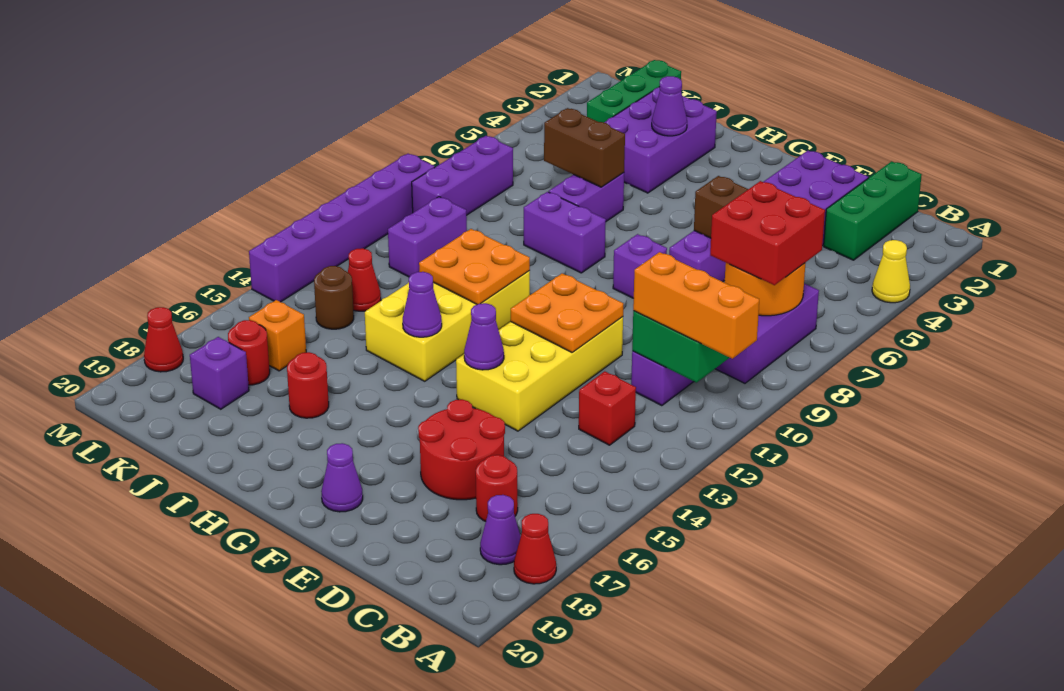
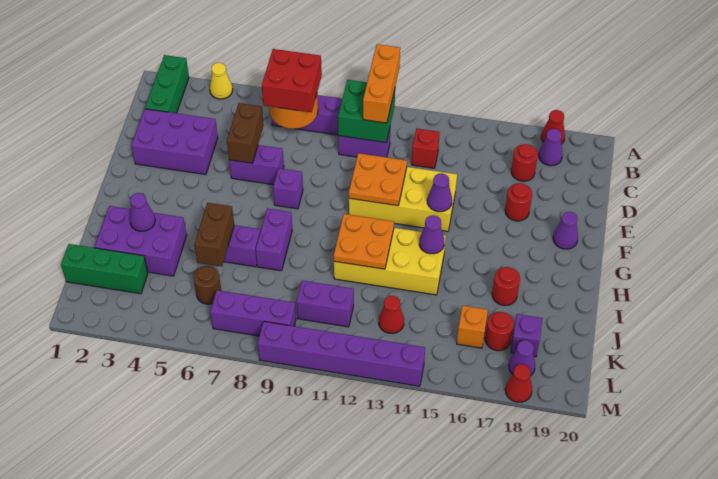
green brick C1:C3 level 1 -> green brick A2:C2 level 1
red round brick D16:E17 level 1 -> red round brick E17 level 1
brown round brick K14 level 1 -> brown round brick K6 level 1
none -> purple cone L18 level 1

